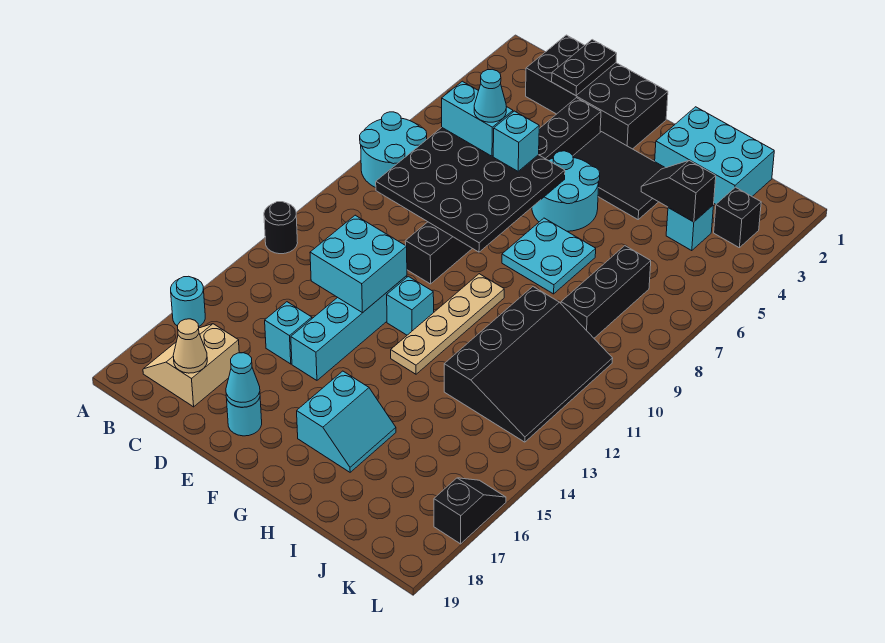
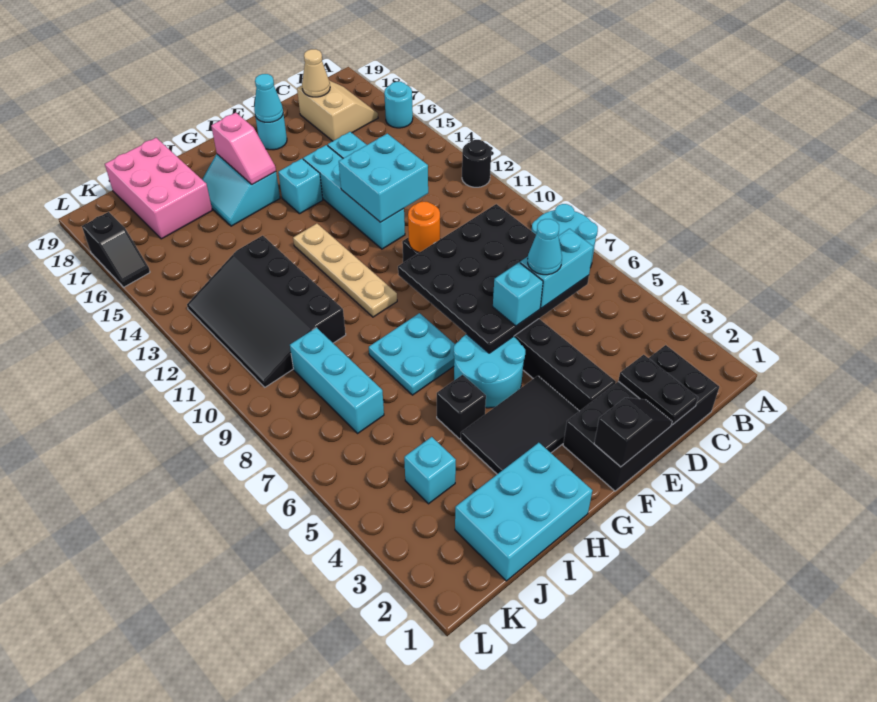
none -> orange round brick E10 level 2
cyan brick F12 level 1 -> cyan brick F15 level 1
none -> pink slope G16:G17 level 2 top 17
black slope I4:J4 level 2 top J -> black slope E1:F1 level 2 top F
none -> pink brick I17:J19 level 1
black brick J7:J9 level 1 -> cyan brick J7:J9 level 1
black brick K3 level 1 -> black brick H5 level 1

